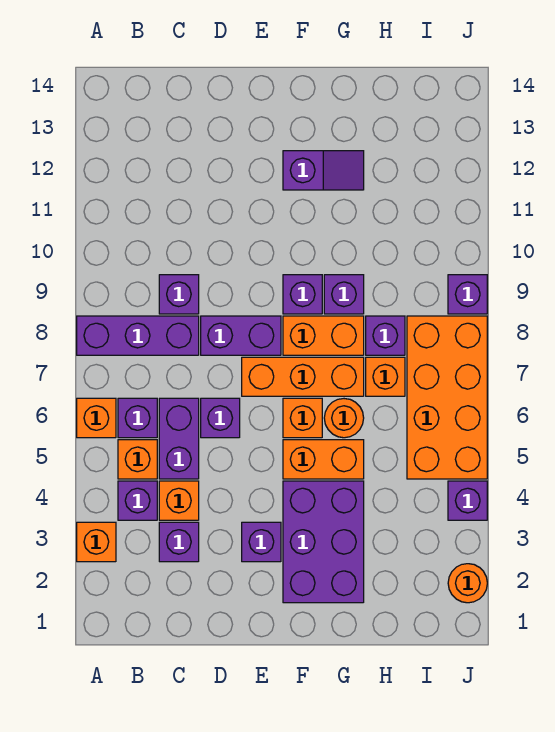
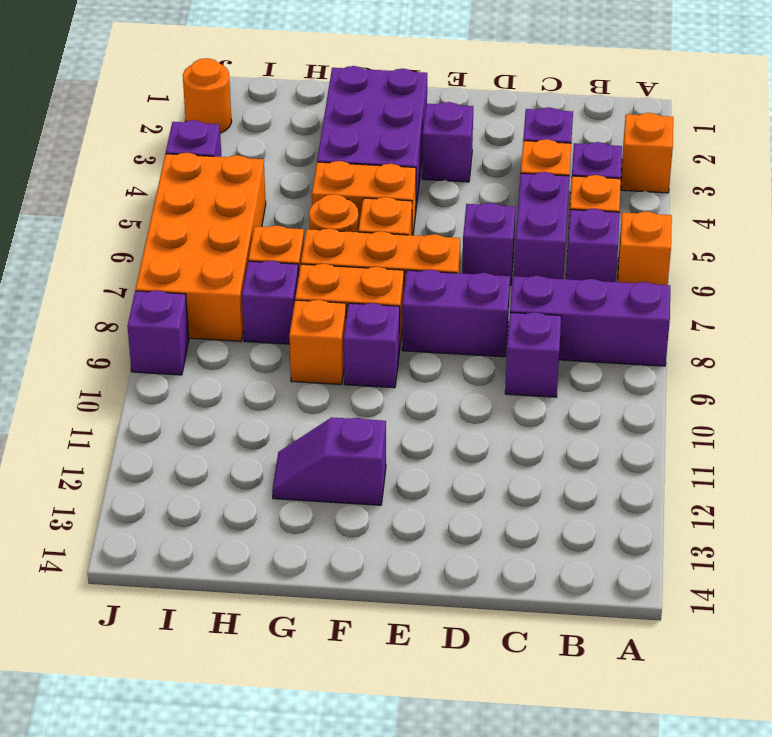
purple brick G9 level 1 -> orange brick G9 level 1

